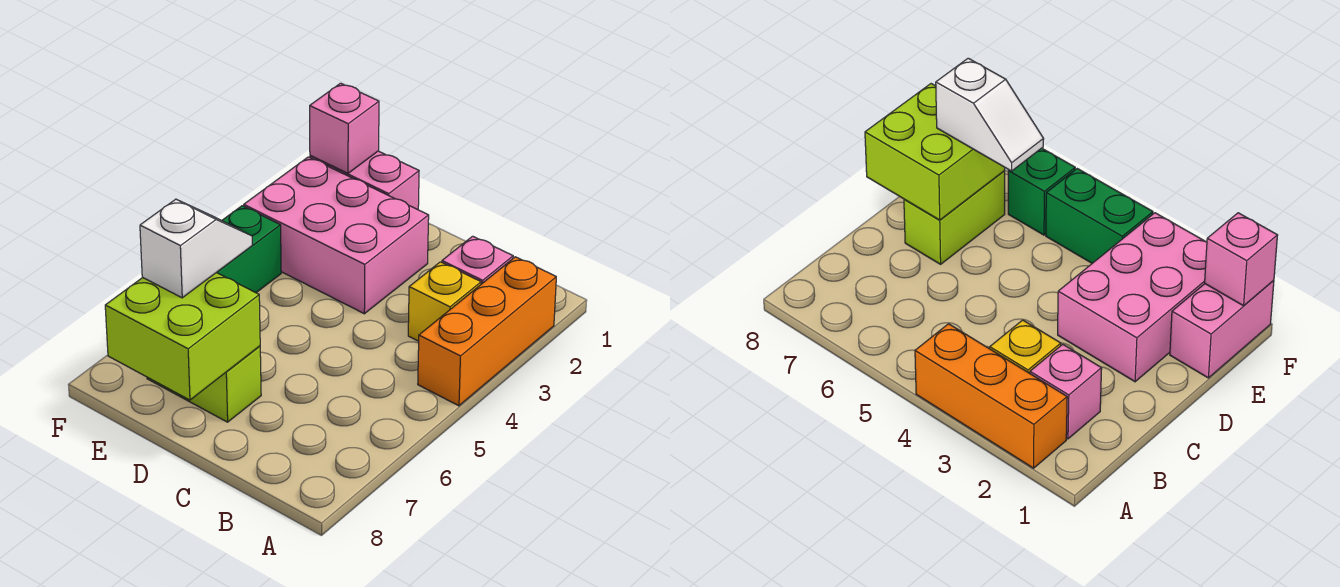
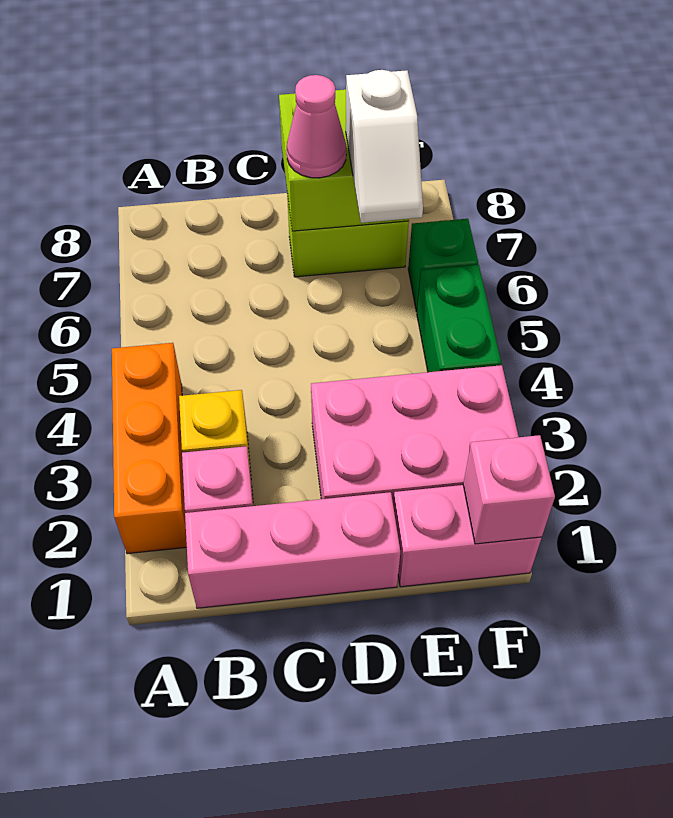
none -> pink brick B1:D1 level 1
none -> pink cone D7 level 3

